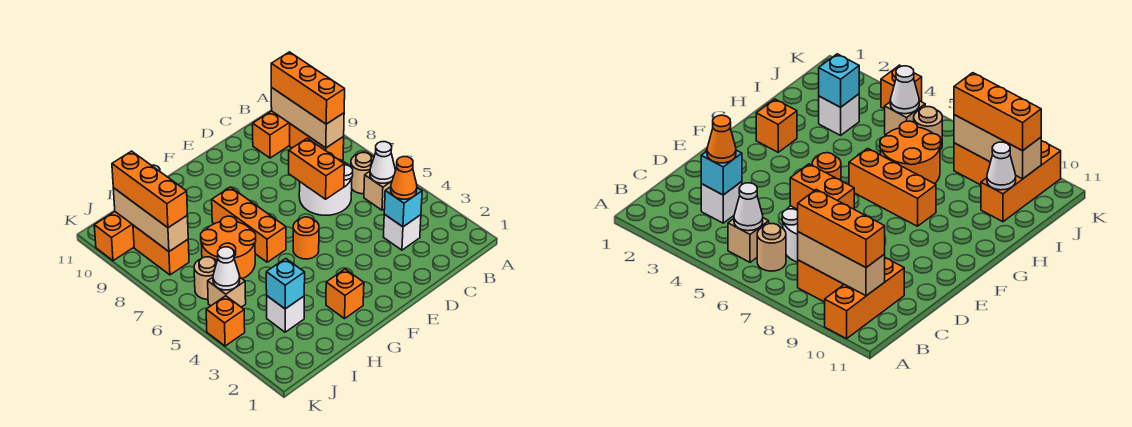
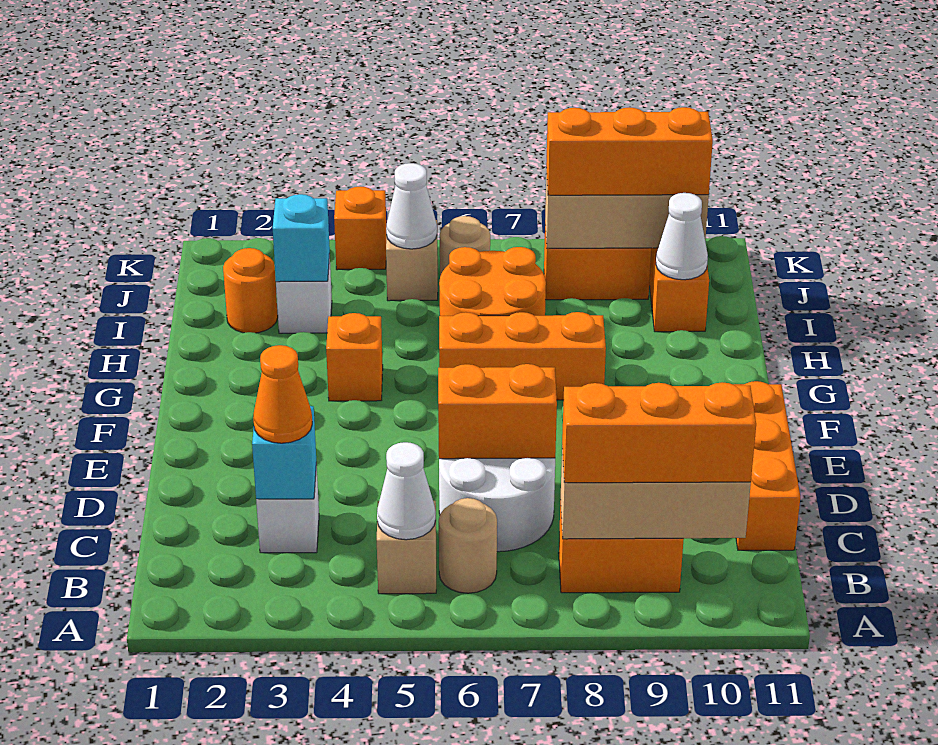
orange brick A10:C10 level 1 -> orange brick C11:E11 level 1
orange round brick F5 level 1 -> orange round brick I2 level 1
orange brick G2 level 1 -> orange brick G4 level 1

